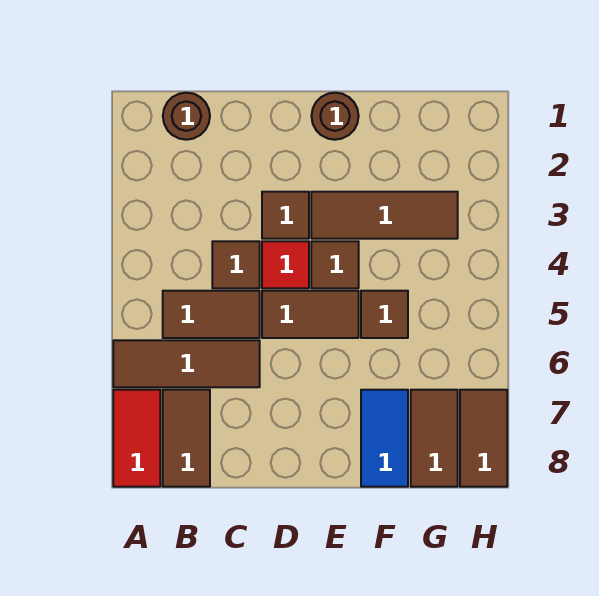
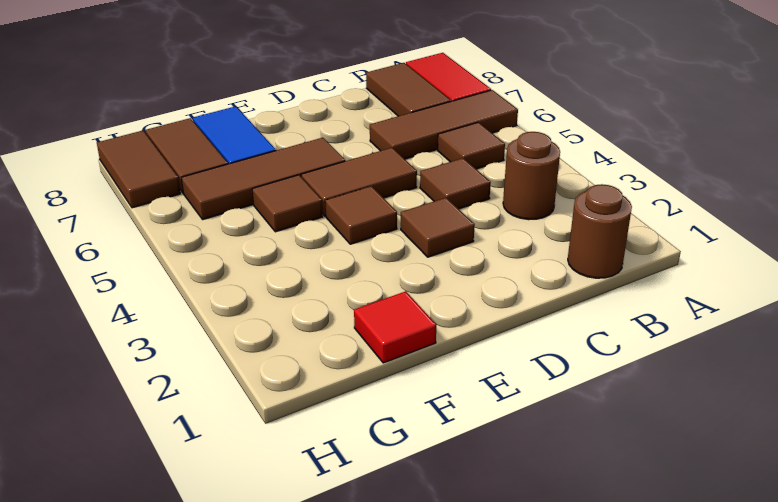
brown tile B5:C5 level 1 -> brown tile B5 level 1
red tile D4 level 1 -> red tile F1 level 1
brown round brick E1 level 1 -> brown round brick B3 level 1
brown tile E3:G3 level 1 -> brown tile E6:G6 level 1

